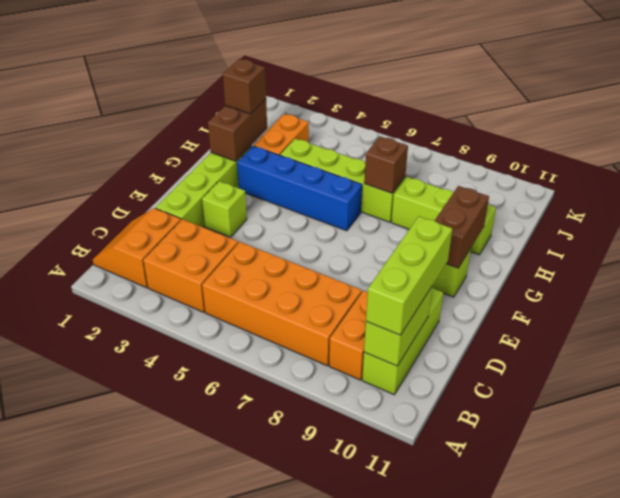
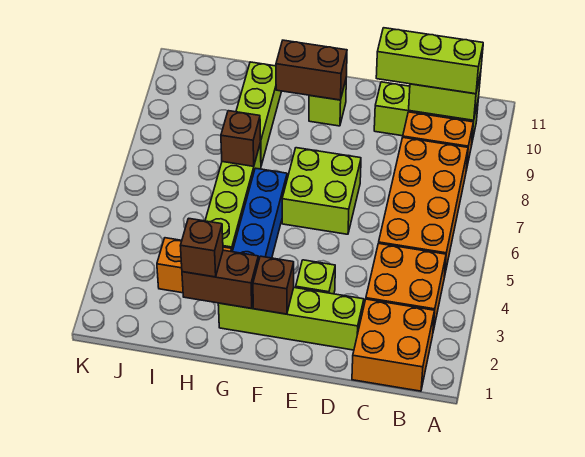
orange slope B1:C2 level 1 top 2 -> orange brick B1:C2 level 1
none -> lime brick E6:F7 level 1
none -> brown brick F2 level 2

